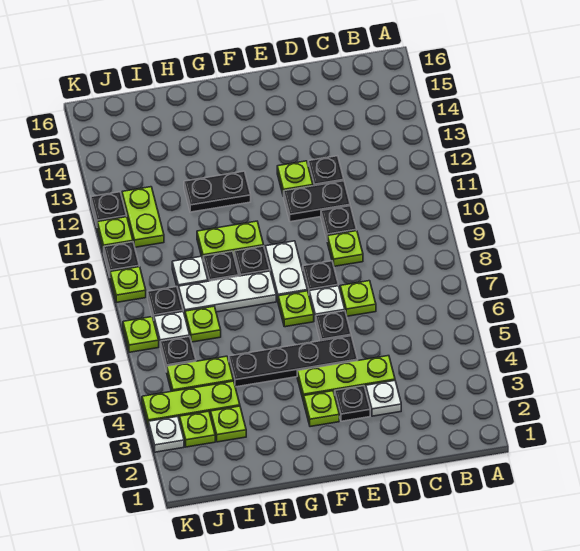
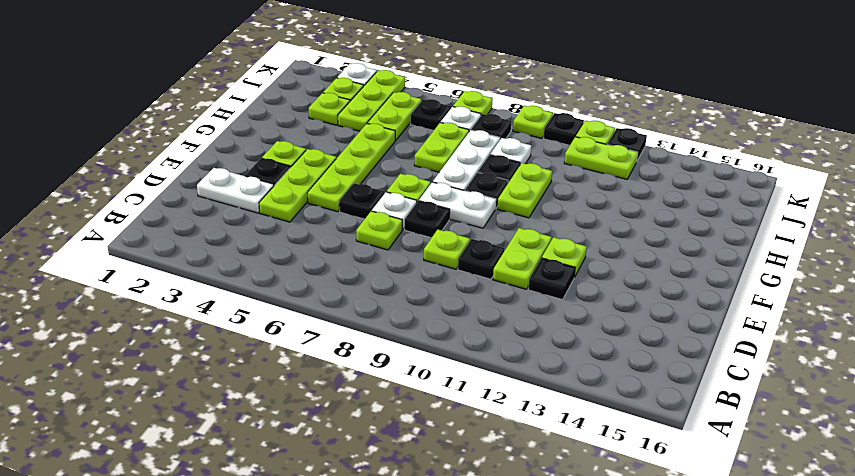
white plate D3 level 1 -> white plate D2:D3 level 1
black plate D11:E11 level 1 -> lime plate D11:E11 level 1
black plate E5:H5 level 1 -> lime plate E5:H5 level 1
black plate G12:H12 level 1 -> none
lime plate I7 level 1 -> lime plate H7:I7 level 1

